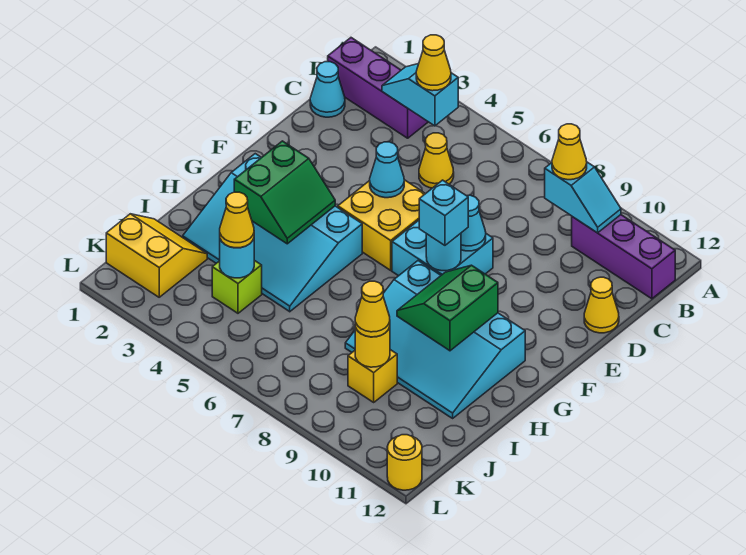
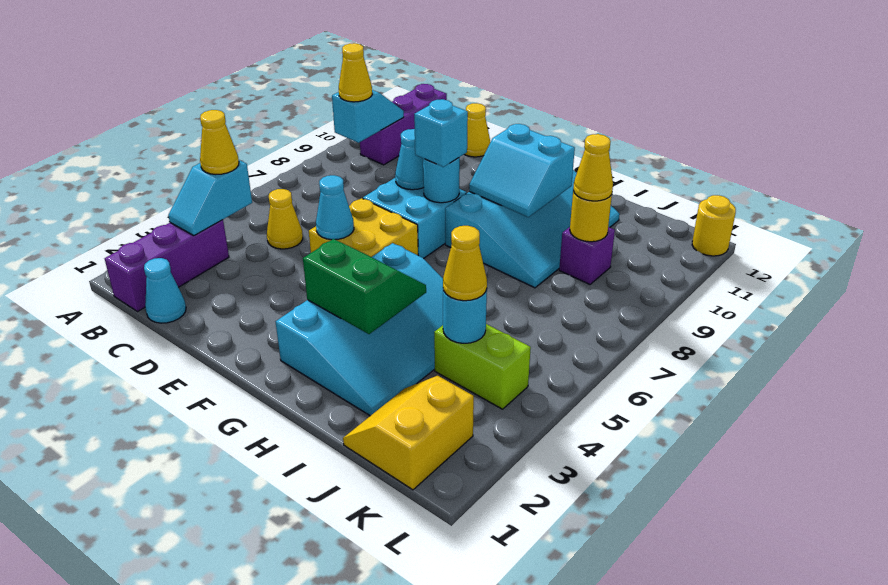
green slope G9:H10 level 2 top 10 -> cyan slope G9:H10 level 2 top 10
lime brick J4 level 1 -> lime brick J4:K4 level 1
yellow brick J9 level 1 -> purple brick J9 level 1

